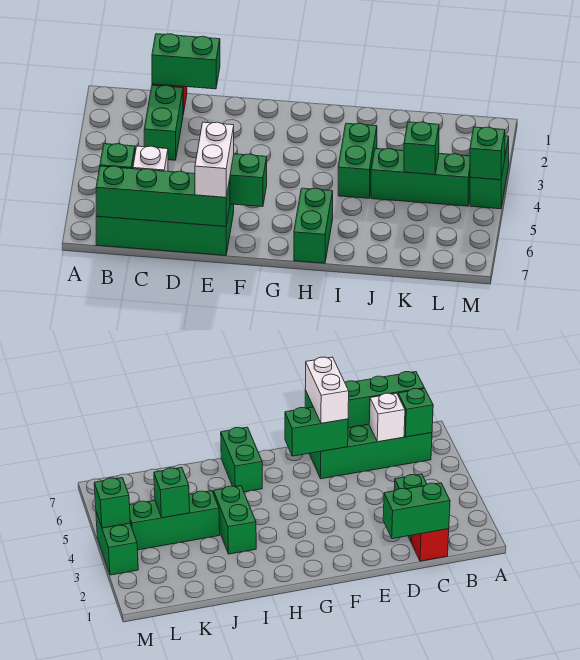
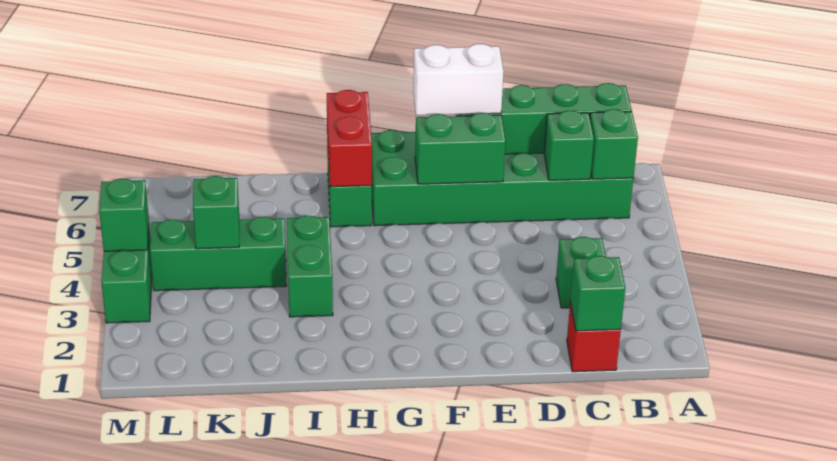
green brick B6:E7 level 1 -> green brick B6:G7 level 1
green brick C1:D1 level 2 -> green brick C1 level 2
green brick C2:C3 level 1 -> green brick C3 level 1
white brick C6 level 2 -> green brick C6 level 2
white brick E6:E7 level 3 -> white brick E7:F7 level 3
none -> red brick H6:H7 level 2

